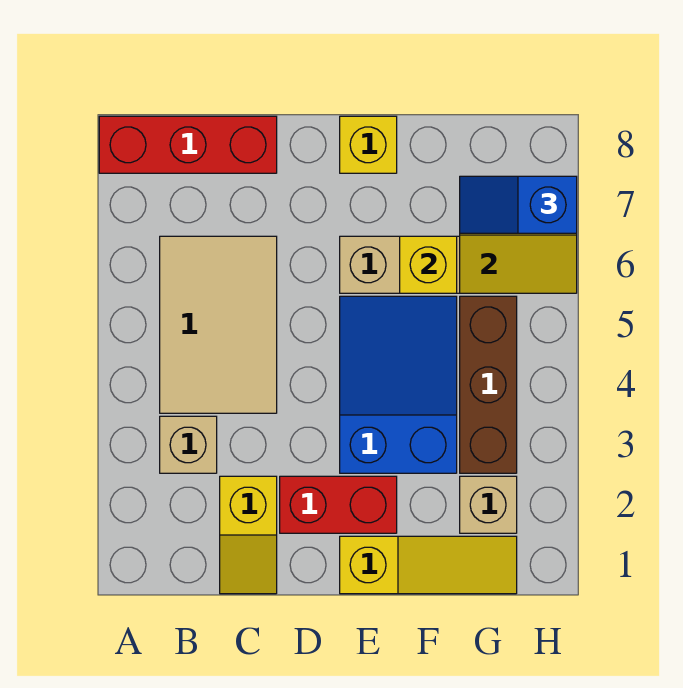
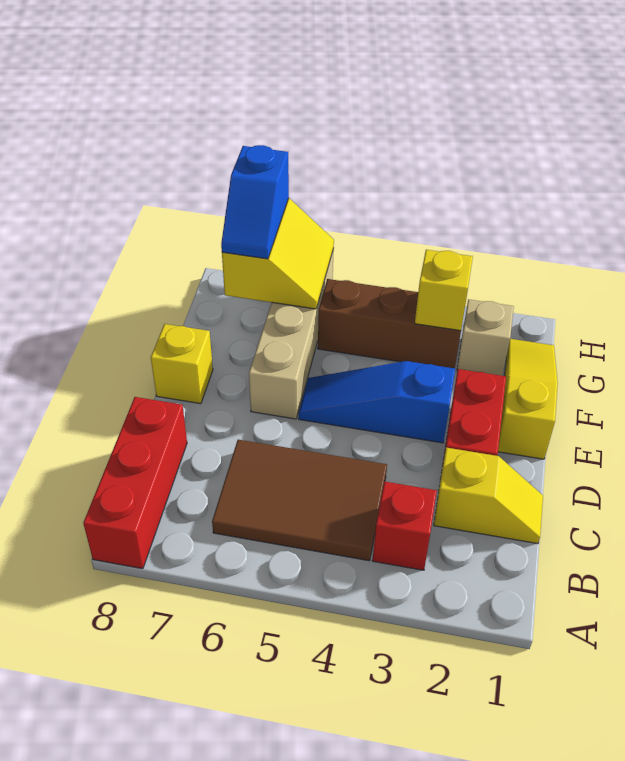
tan brick B3 level 1 -> red brick B3 level 1
tan tile B4:C6 level 1 -> brown tile B4:C6 level 1
blue slope E3:F5 level 1 top 3 -> blue slope E3:E5 level 1 top 3
yellow brick F6 level 2 -> yellow brick G3 level 2

